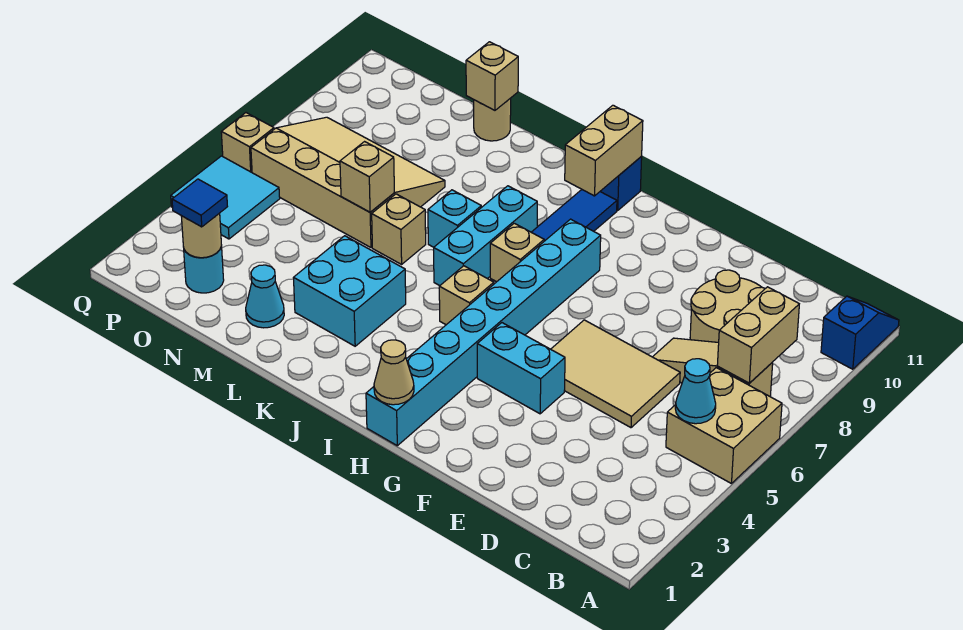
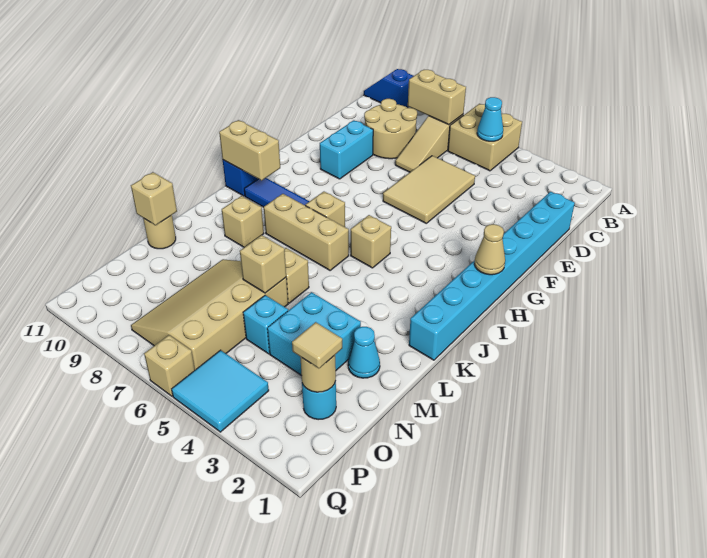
cyan brick F4:G4 level 1 -> cyan brick E9:F9 level 1
cyan brick H1:H8 level 1 -> cyan brick D1:K1 level 1
cyan brick J6:J8 level 1 -> tan brick J6:J8 level 1
cyan brick K3:L4 level 1 -> cyan brick M3:N4 level 1
cyan brick K7 level 1 -> cyan brick N5 level 1
none -> tan brick K9 level 1
blue tile O2 level 3 -> tan tile O2 level 3

